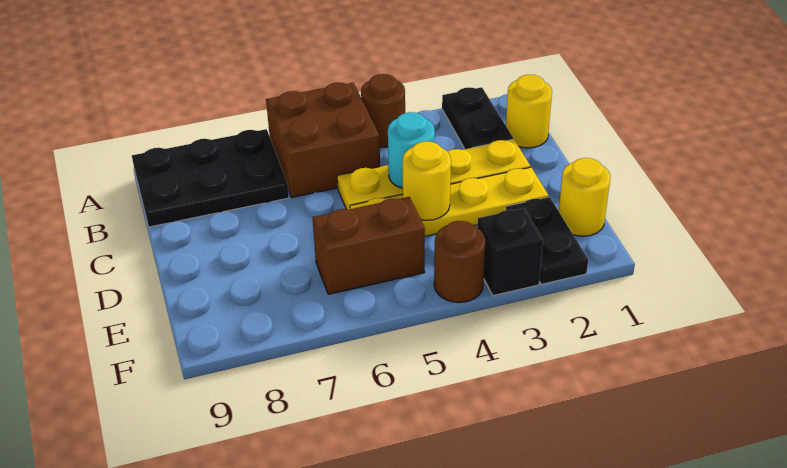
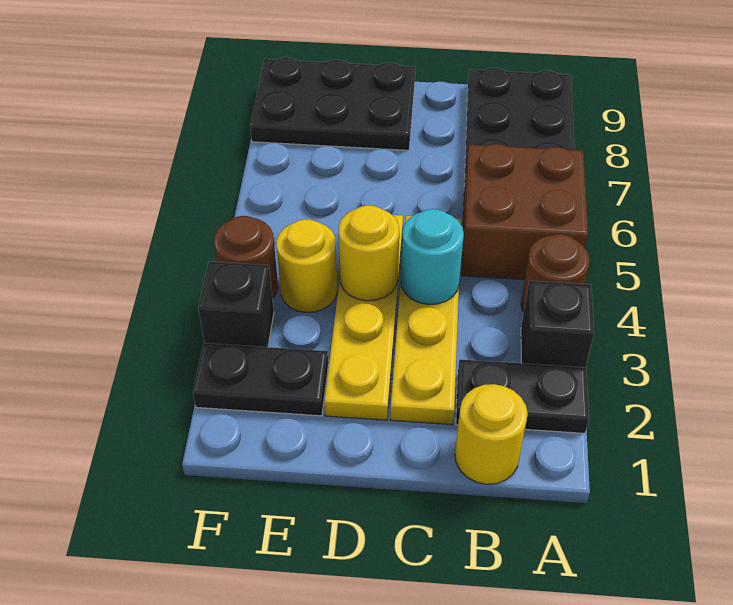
none -> black brick A3 level 1
none -> black plate D8:F9 level 1
yellow round brick E1 level 1 -> yellow round brick E4 level 1
brown brick E5:E6 level 1 -> none

